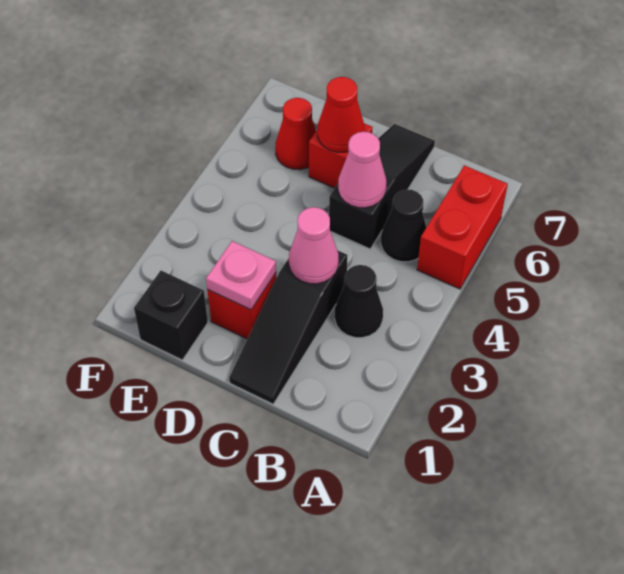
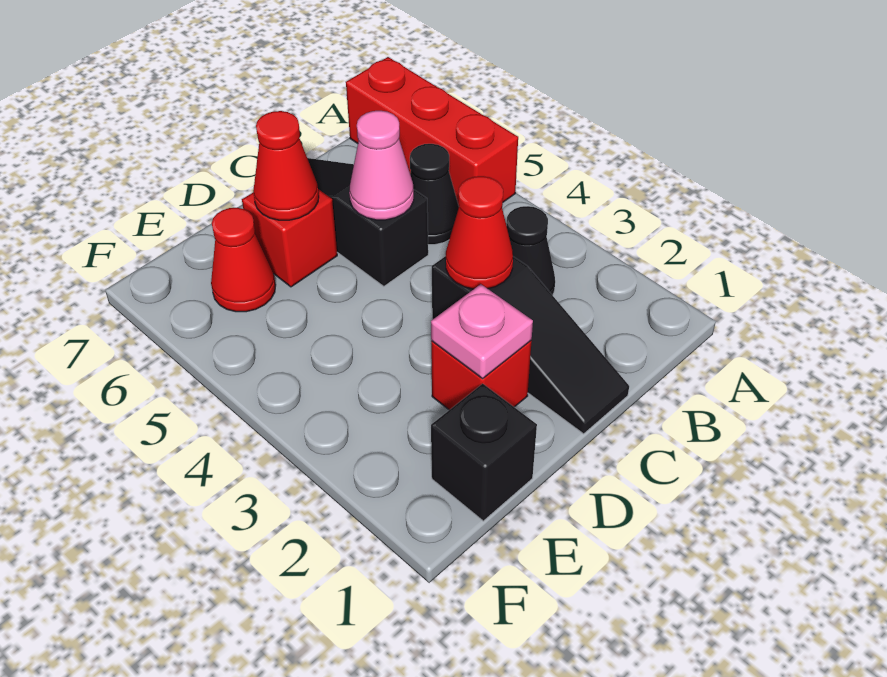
red brick A5:A6 level 1 -> red brick A5:A7 level 1
pink cone C3 level 2 -> red cone C3 level 2

